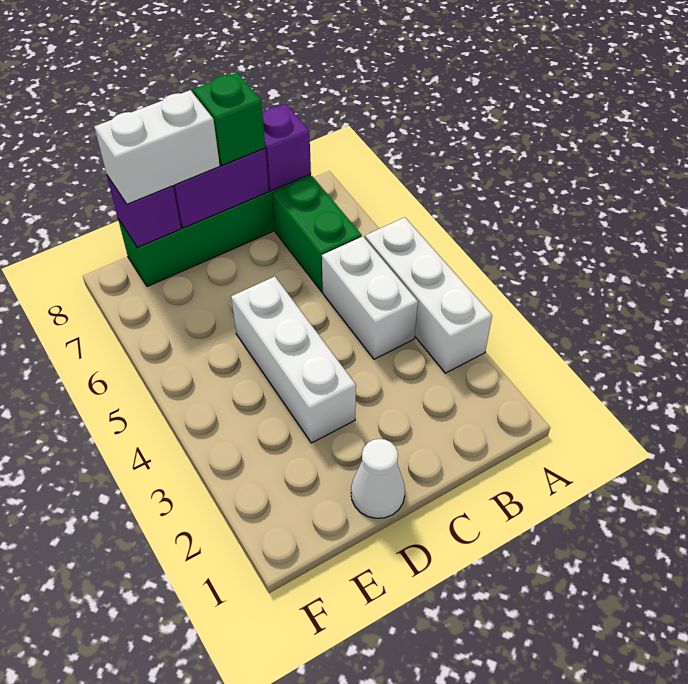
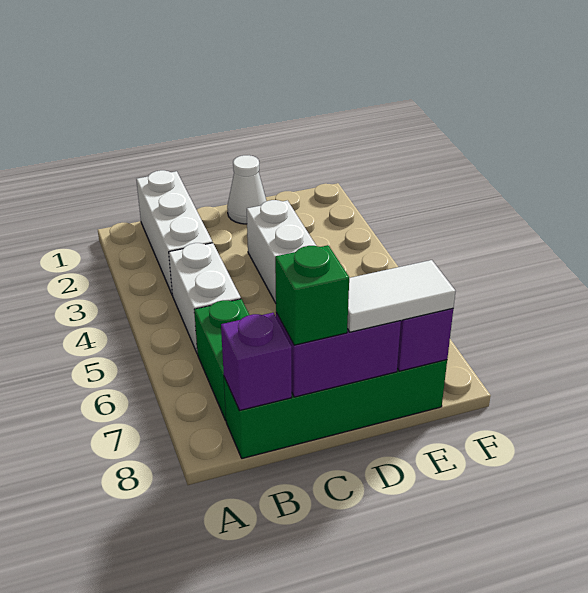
white brick A3:A5 level 1 -> white brick B1:B3 level 1
white brick D8:E8 level 3 -> white tile D8:E8 level 3

